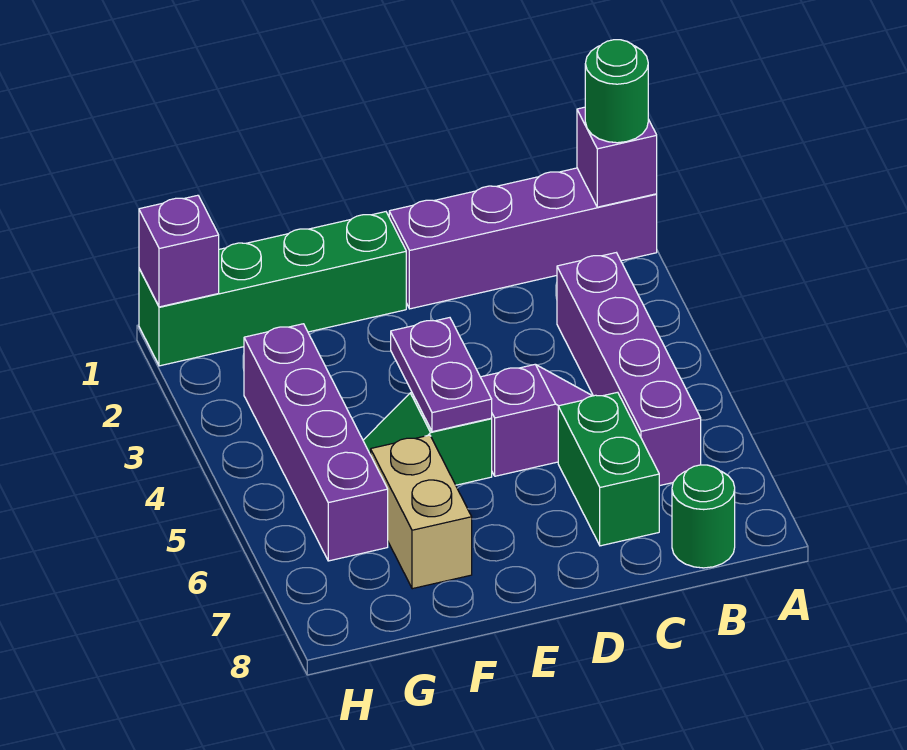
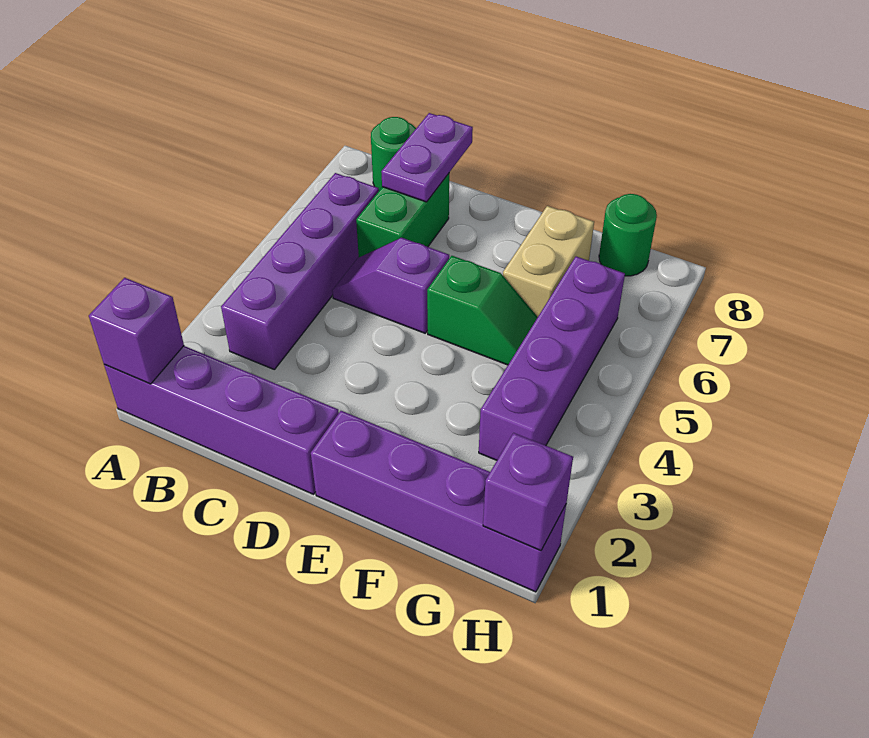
green round brick A1 level 3 -> green round brick G8 level 1
green brick E1:H1 level 1 -> purple brick E1:H1 level 1
purple plate E4:E5 level 2 -> purple plate C7:C8 level 2

